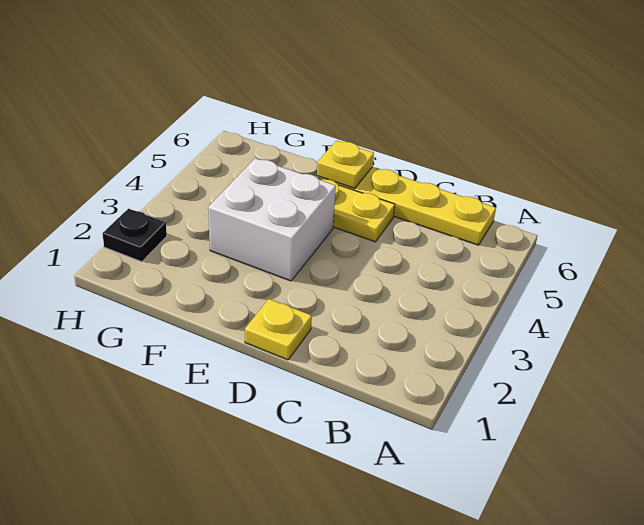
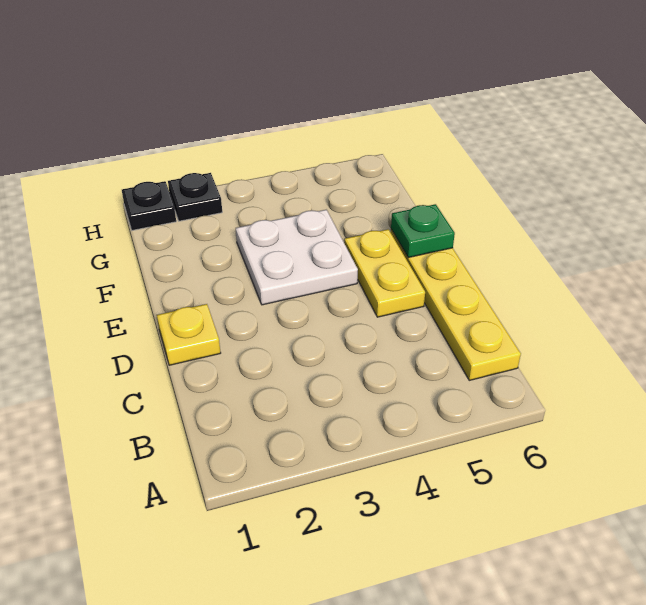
white brick E3:F4 level 1 -> white plate E3:F4 level 1
yellow plate E6 level 2 -> green plate E6 level 2
none -> black plate H1 level 1

